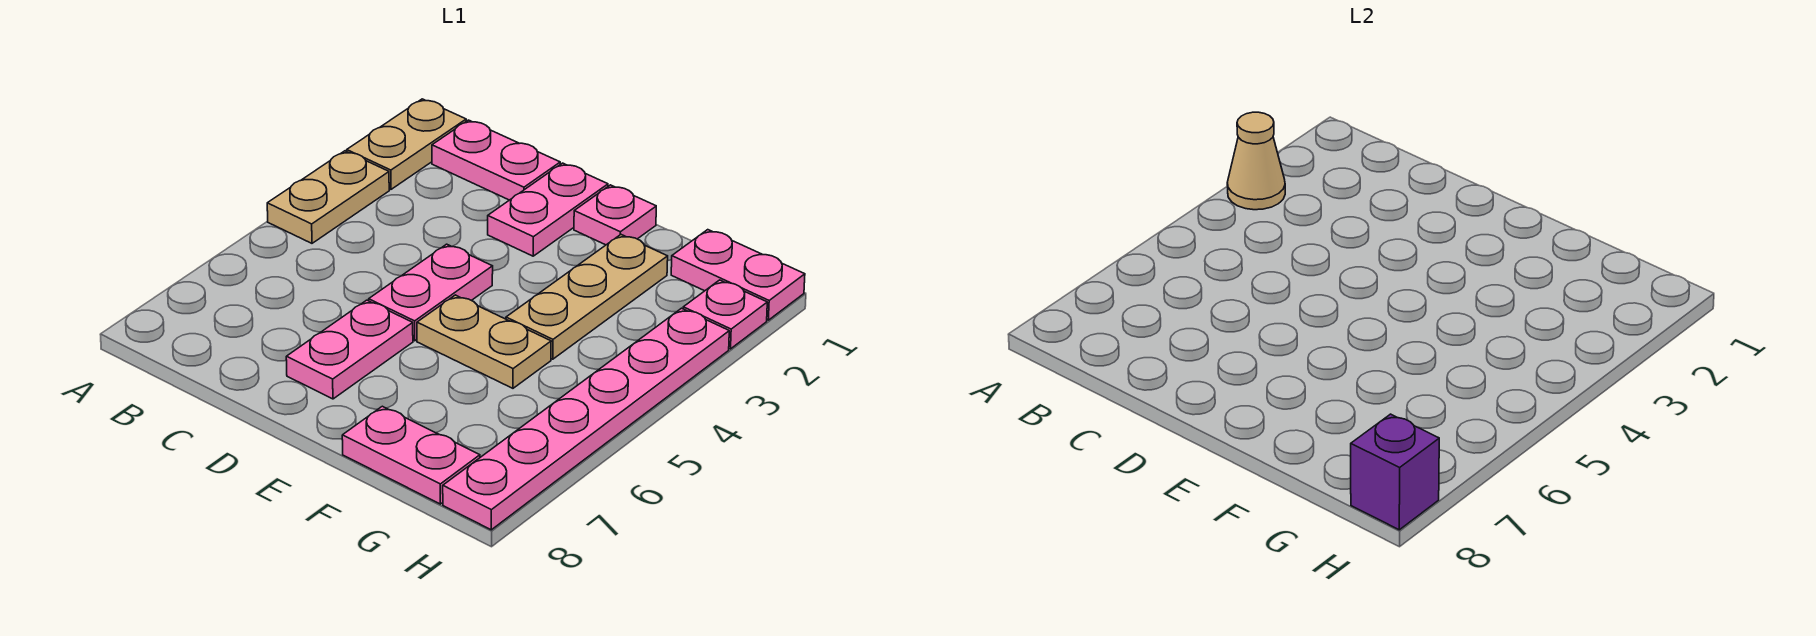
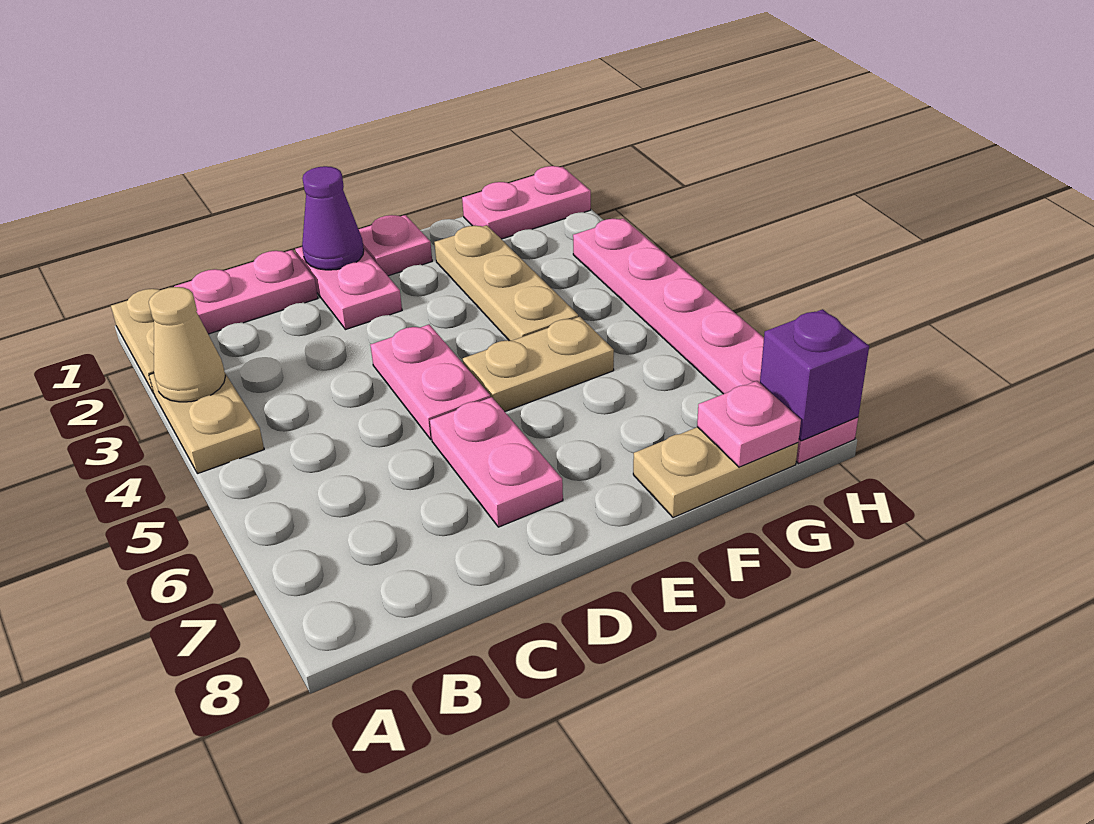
none -> purple cone D1 level 2
pink plate F8:G8 level 1 -> tan plate F8:G8 level 1
pink plate H2 level 1 -> pink plate G8 level 2

